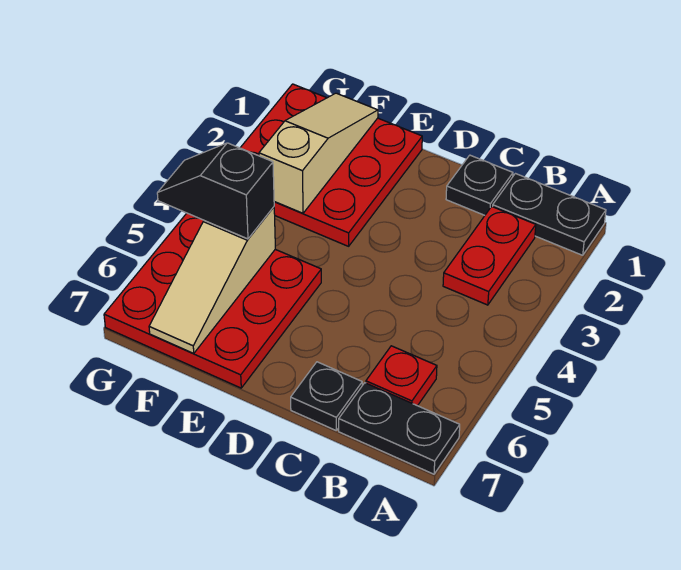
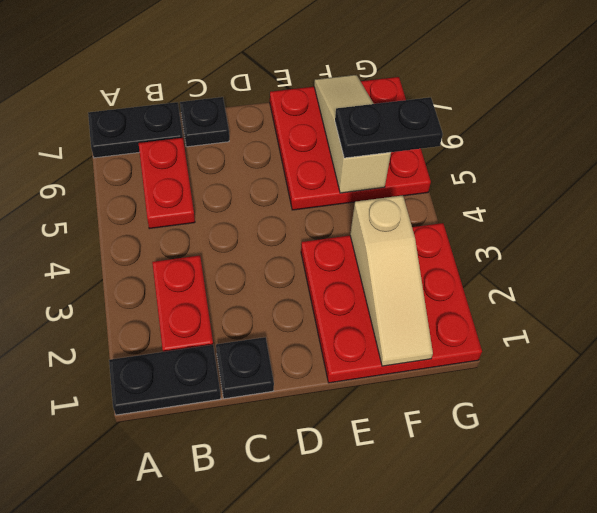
red plate B6 level 1 -> red plate B5:B6 level 1
black slope F5:G5 level 3 top F -> black plate F5:G5 level 3

